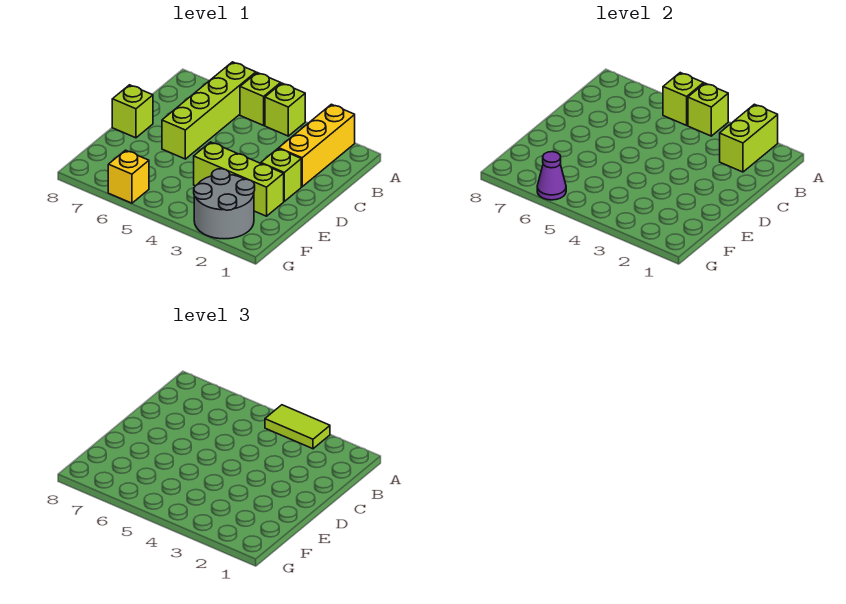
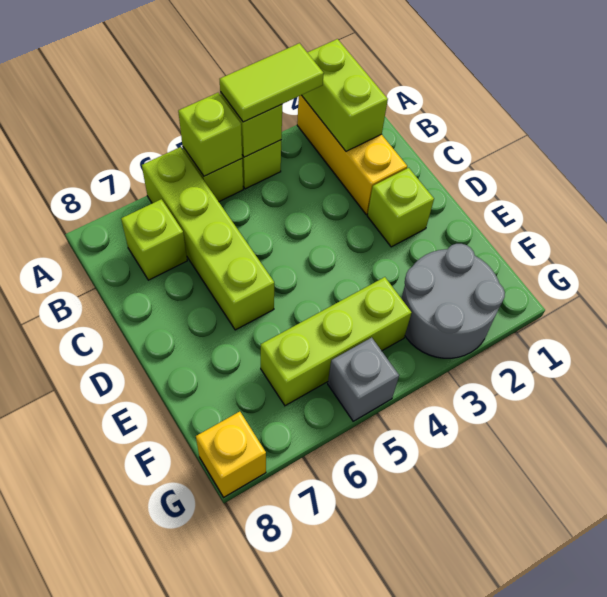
lime brick D8 level 1 -> lime brick B7 level 1
lime brick E2:E4 level 1 -> lime brick F4:F6 level 1
none -> grey brick G5 level 1
yellow brick G6 level 1 -> yellow brick G8 level 1
purple cone G6 level 2 -> none

